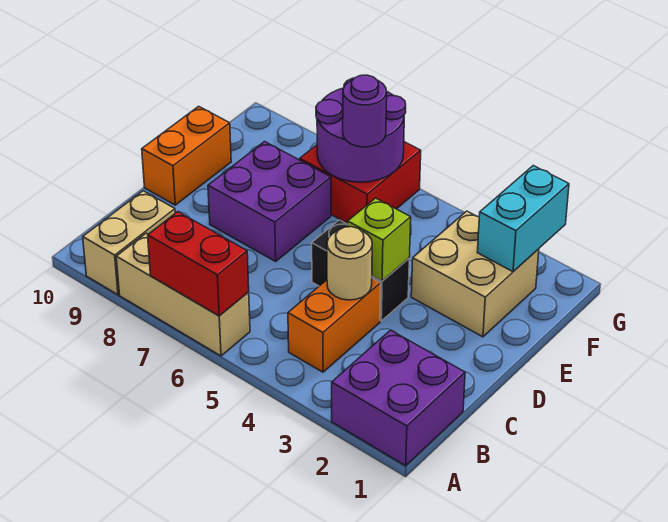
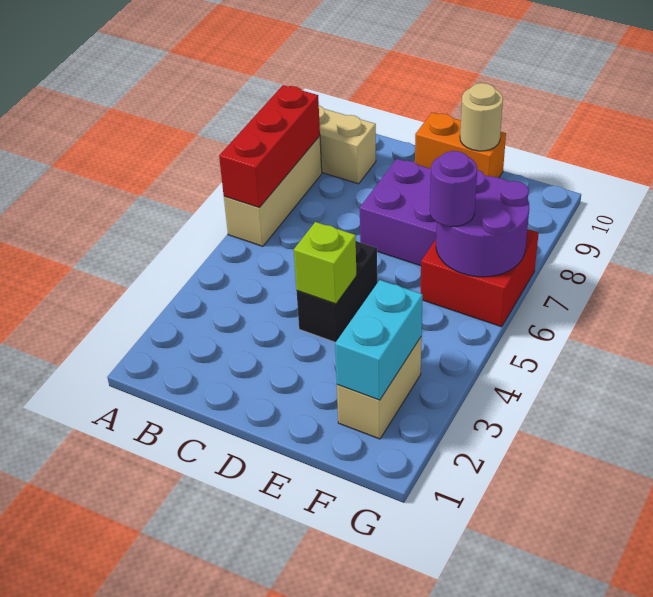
purple brick A1:B2 level 1 -> none
red brick A6:A7 level 2 -> red brick A6:A8 level 2
orange brick B4:C4 level 1 -> none
tan round brick C4 level 2 -> tan round brick E10 level 2
tan brick E2:F3 level 1 -> tan brick F2:F3 level 1
cyan brick F2:G2 level 2 -> cyan brick F2:F3 level 2

